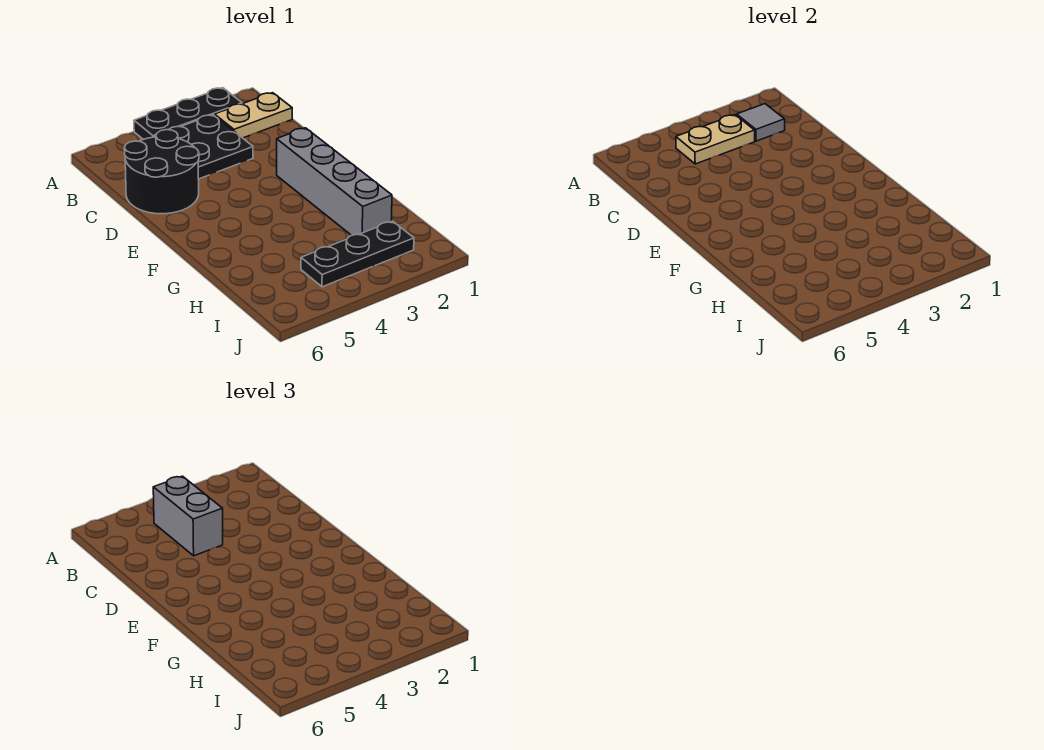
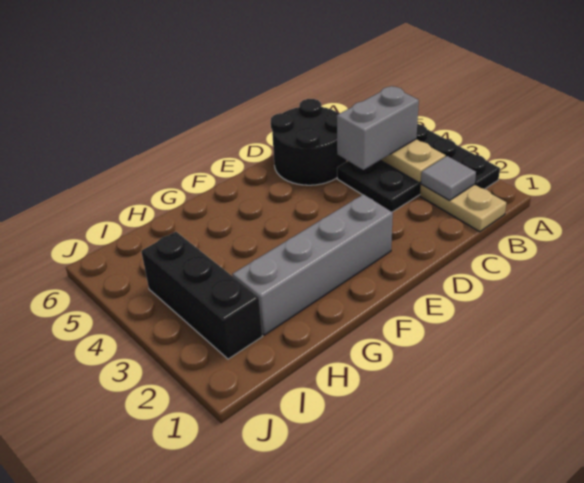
black plate I2:I4 level 1 -> black brick I2:I4 level 1

